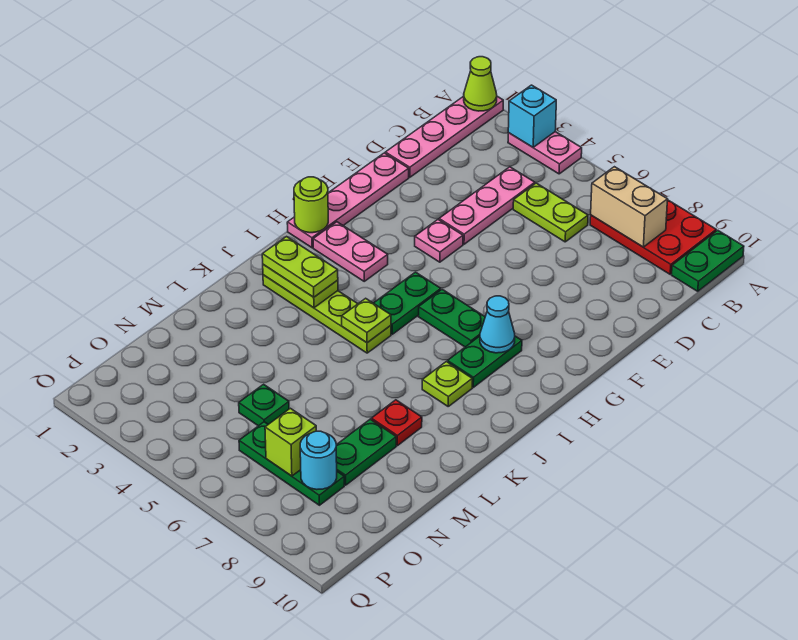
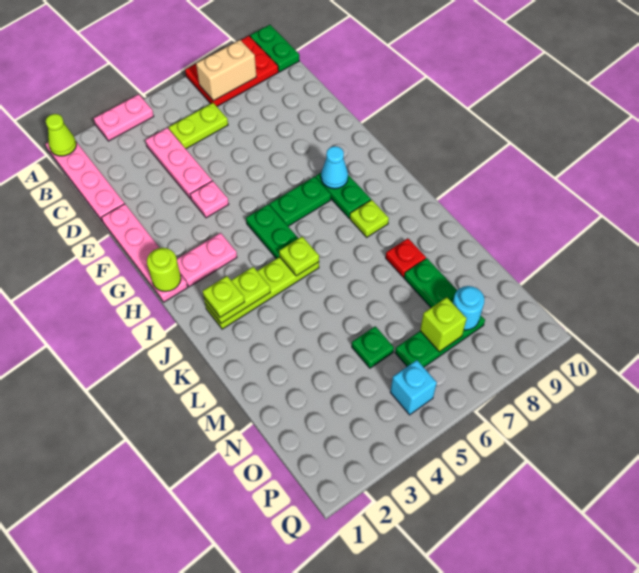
cyan brick A3 level 2 -> cyan brick P5 level 1
lime plate J2:J3 level 3 -> lime plate J2 level 3

